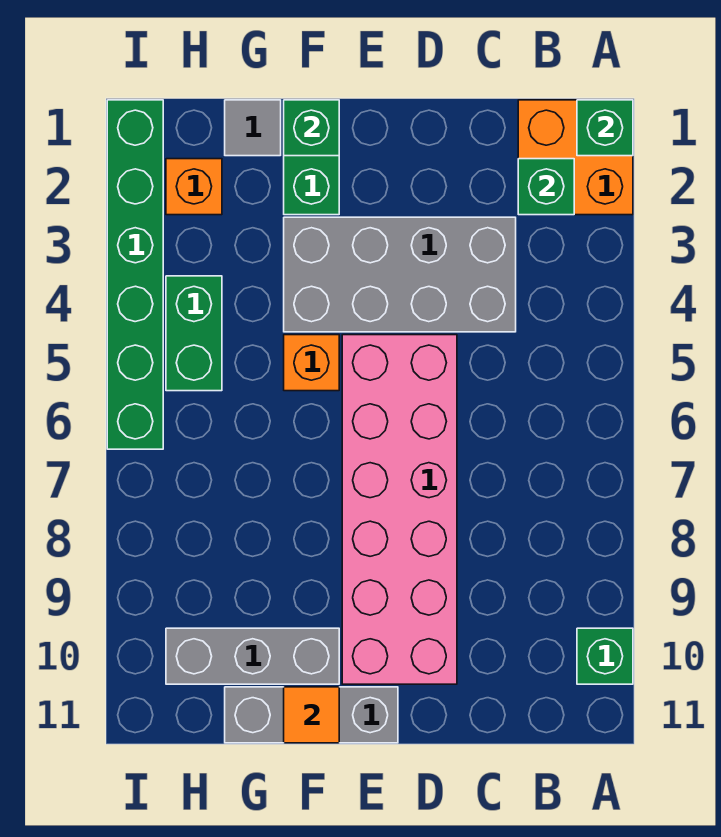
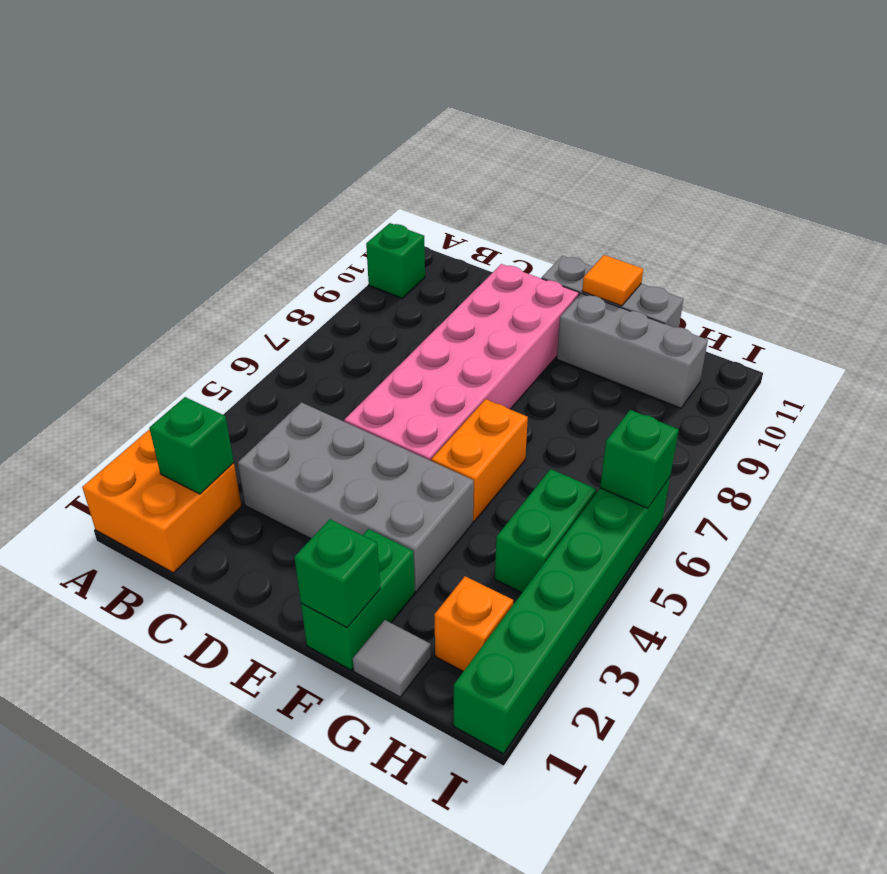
green brick A1 level 2 -> green brick I6 level 2
orange brick F5 level 1 -> orange brick F5:F6 level 1

